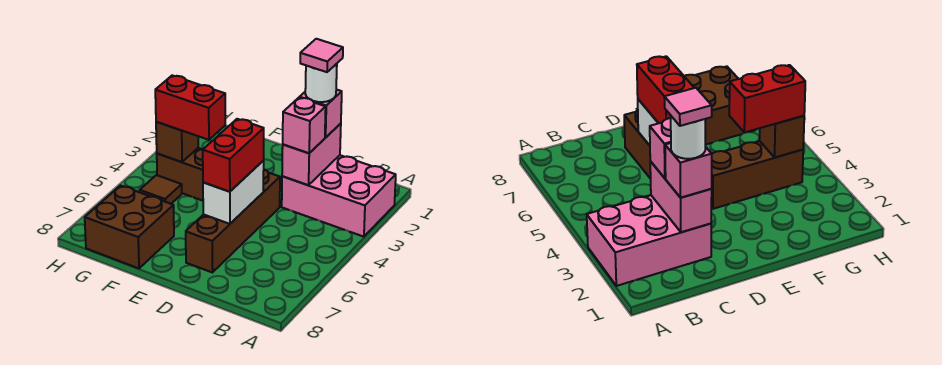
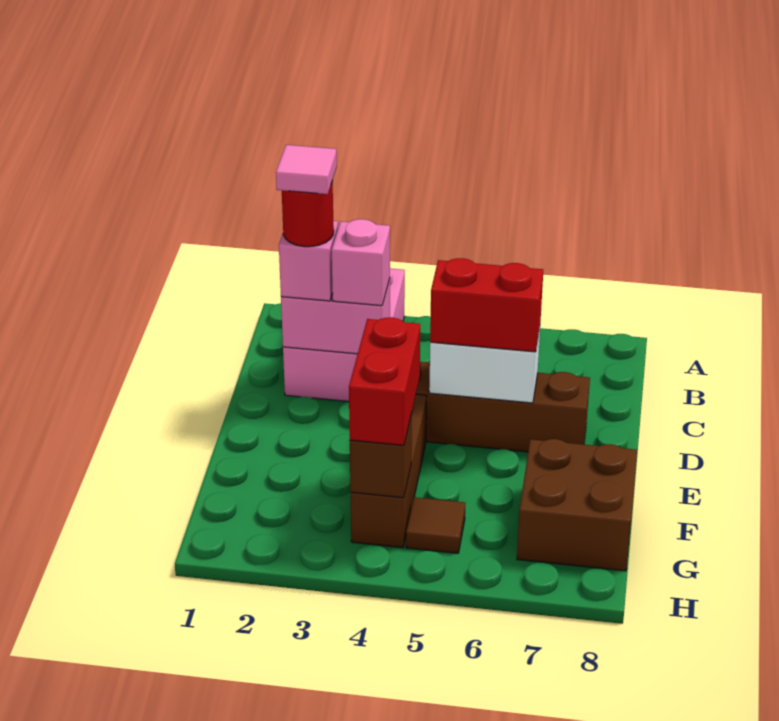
white round brick C2 level 4 -> red round brick C2 level 4

